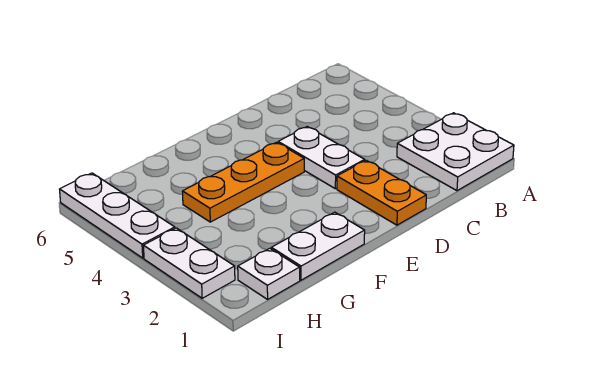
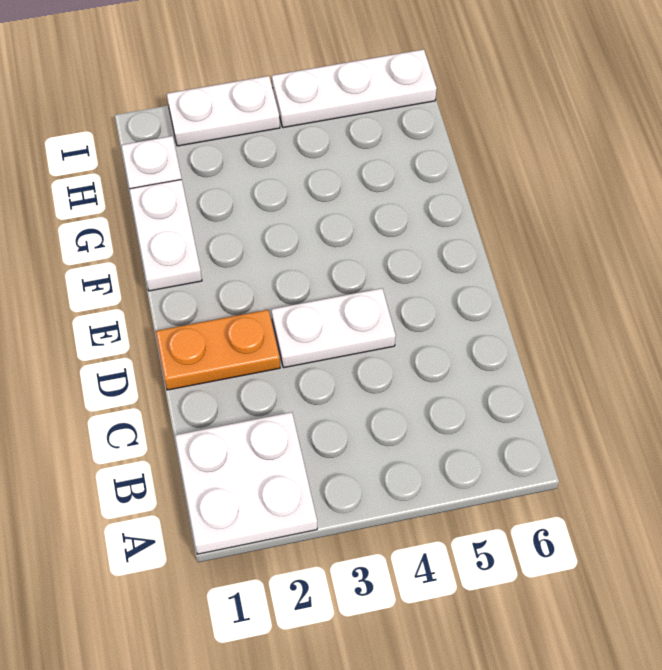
orange plate E4:G4 level 1 -> none

